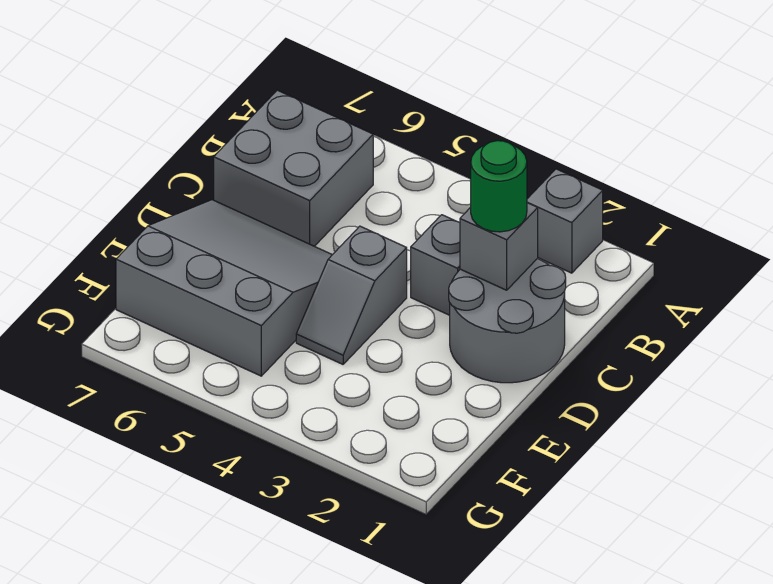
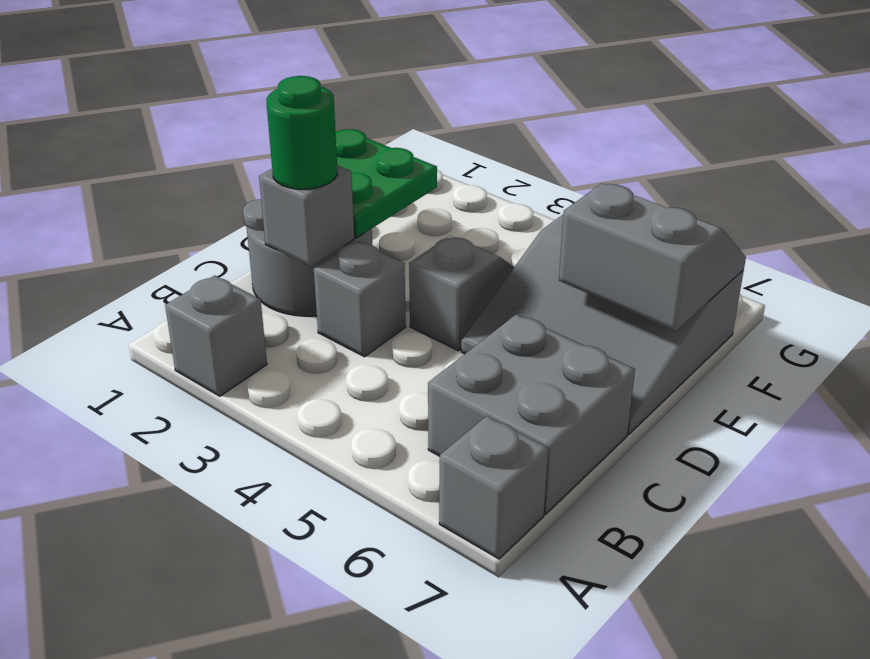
none -> grey brick A7 level 1
none -> green plate D1:E2 level 2
none -> grey slope E6:F7 level 2 top E

